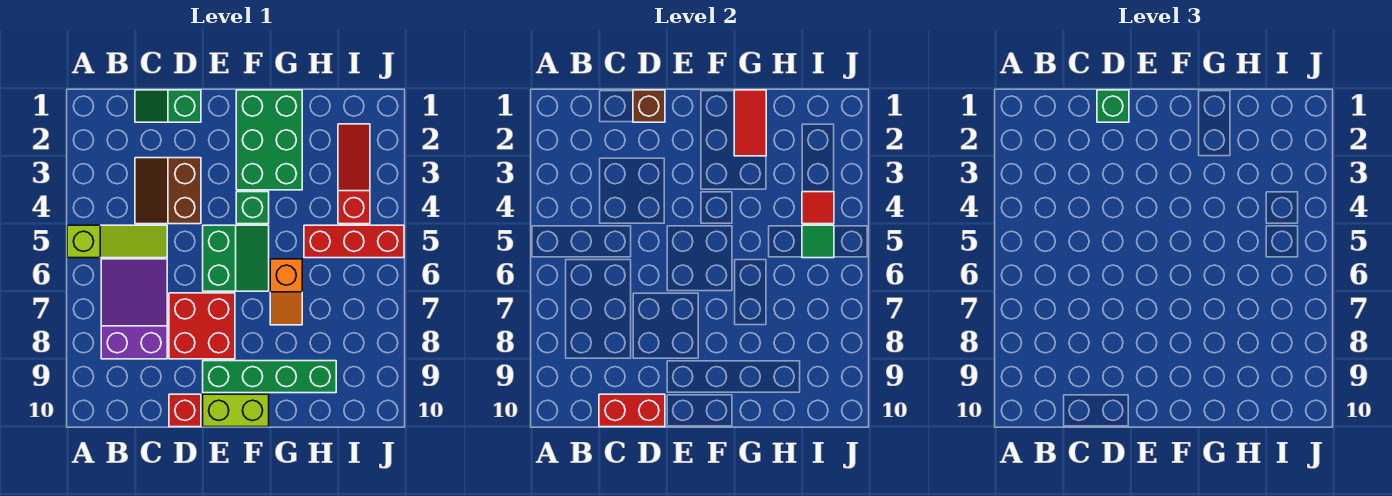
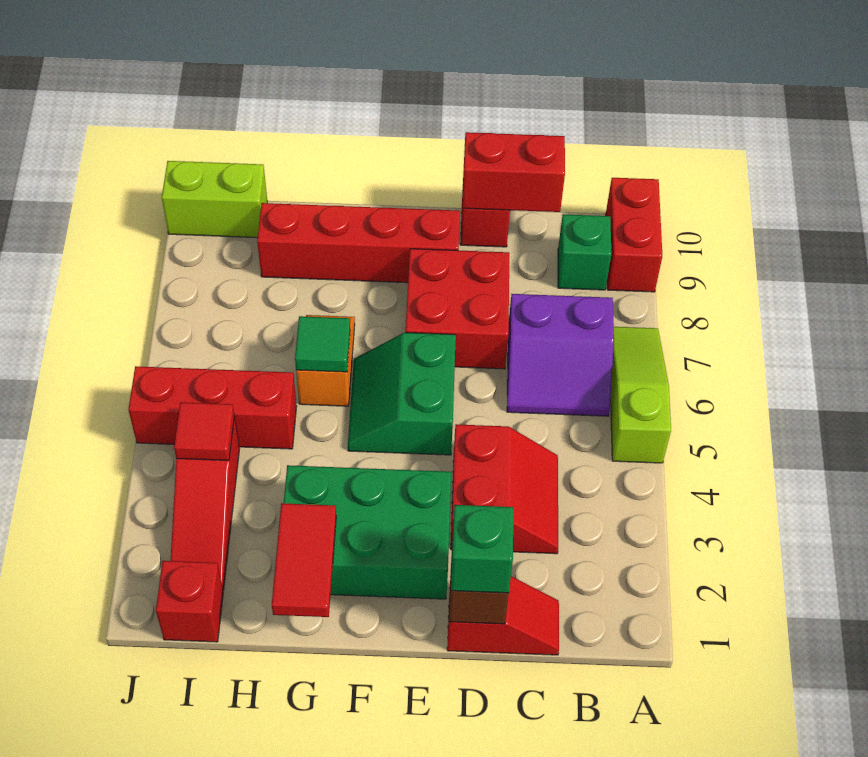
lime slope A5:C5 level 1 top A -> lime slope A5:A7 level 1 top 5
none -> red brick A9:A10 level 1
purple slope B6:C8 level 1 top 8 -> purple slope B6:C7 level 1 top 7
green slope C1:D1 level 1 top D -> red slope C1:D1 level 1 top D
brown slope C3:D4 level 1 top D -> red slope C3:D4 level 1 top D
green brick E9:H9 level 1 -> red brick E9:H9 level 1
lime brick E10:F10 level 1 -> lime brick I10:J10 level 1
green brick F1:G3 level 1 -> green brick E2:G3 level 1
green brick F4 level 1 -> green brick B9 level 1
none -> red brick I1 level 1
green tile I5 level 2 -> green tile G6 level 2

